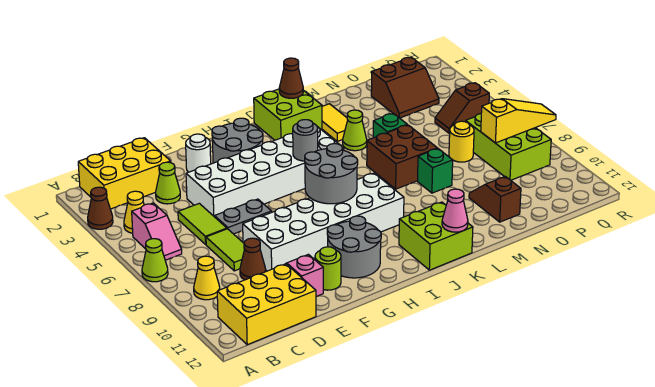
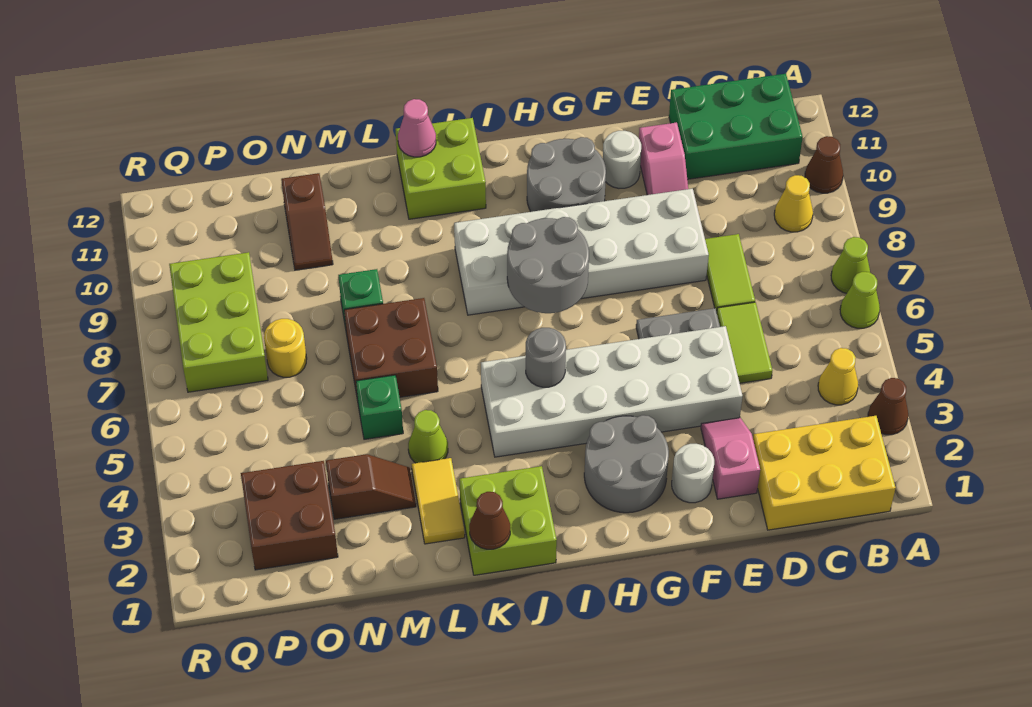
pink slope B5:B6 level 1 top 5 -> pink slope E2:E3 level 1 top 2
yellow brick B11:D12 level 1 -> green brick B11:D12 level 1
lime cone D3 level 1 -> lime cone A6 level 1
brown cone D9 level 1 -> brown cone A10 level 1
lime round brick F11 level 1 -> white round brick F11 level 1
brown slope O2:P3 level 1 top 2 -> brown brick O2:P3 level 1
brown slope P5:Q5 level 1 top Q -> brown slope M3:N3 level 1 top N
yellow slope P8:R8 level 2 top P -> none

